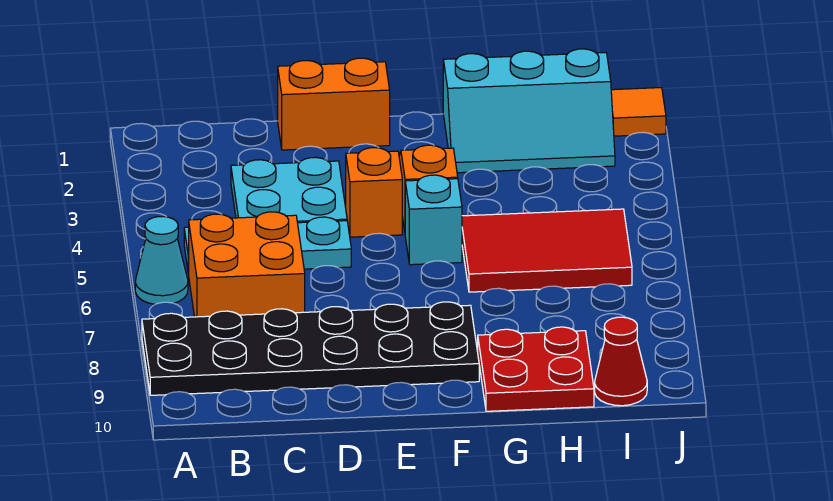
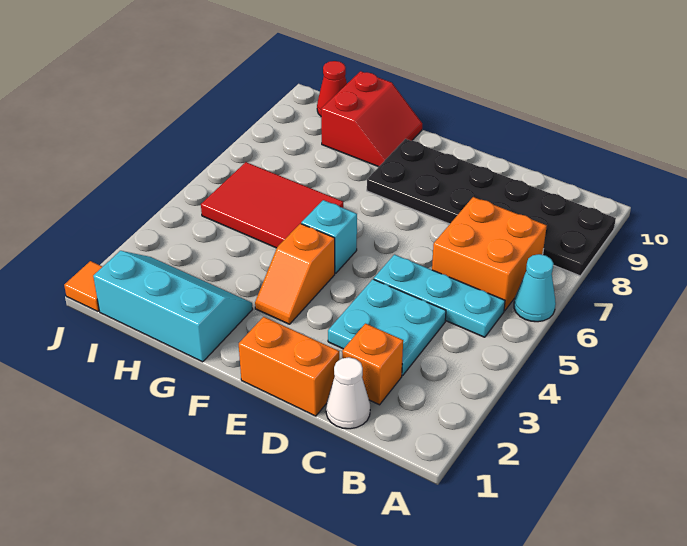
none -> white cone C1 level 1
orange brick E4 level 1 -> orange brick C2 level 1
red plate G9:H10 level 1 -> red slope G9:H10 level 1 top H

